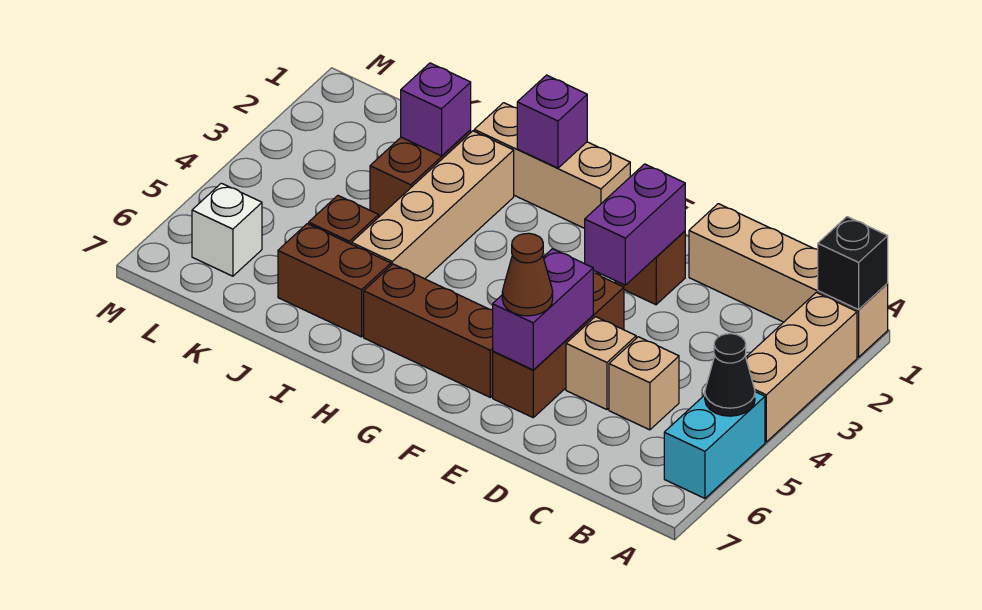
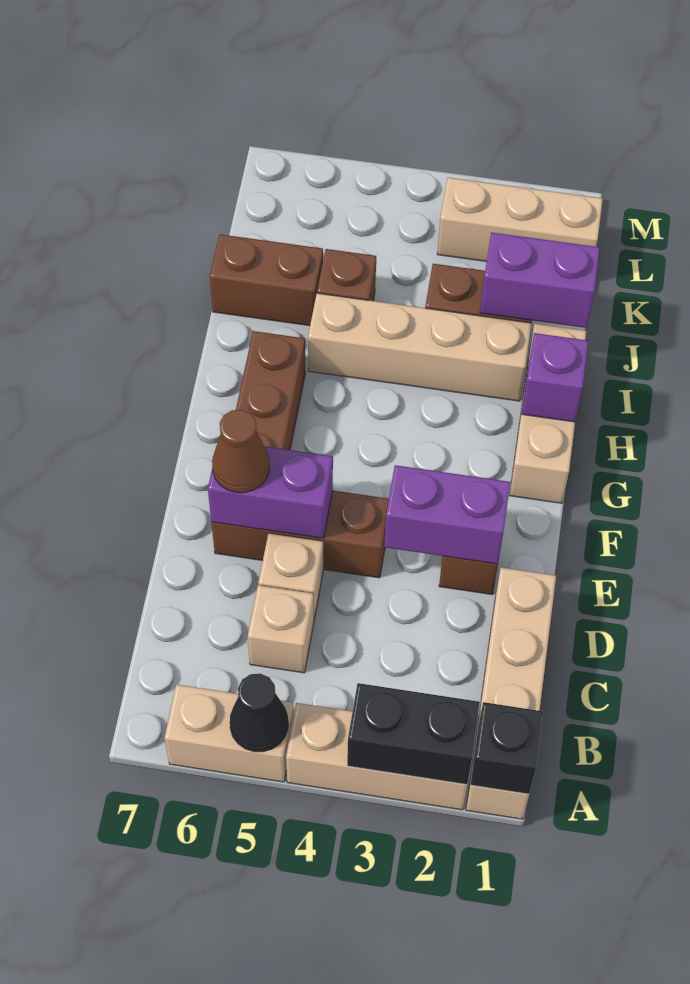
none -> black brick A2:A3 level 2
cyan brick A5:A6 level 1 -> tan brick A5:A6 level 1
brown brick I6:J6 level 1 -> brown brick J6:J7 level 1
purple brick J2 level 2 -> purple brick J1:J2 level 2
none -> tan brick L1:L3 level 1
white brick L6 level 1 -> none

